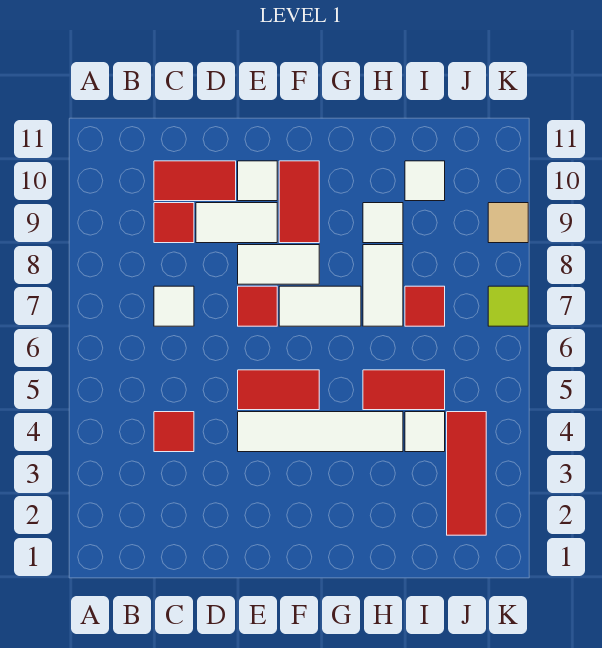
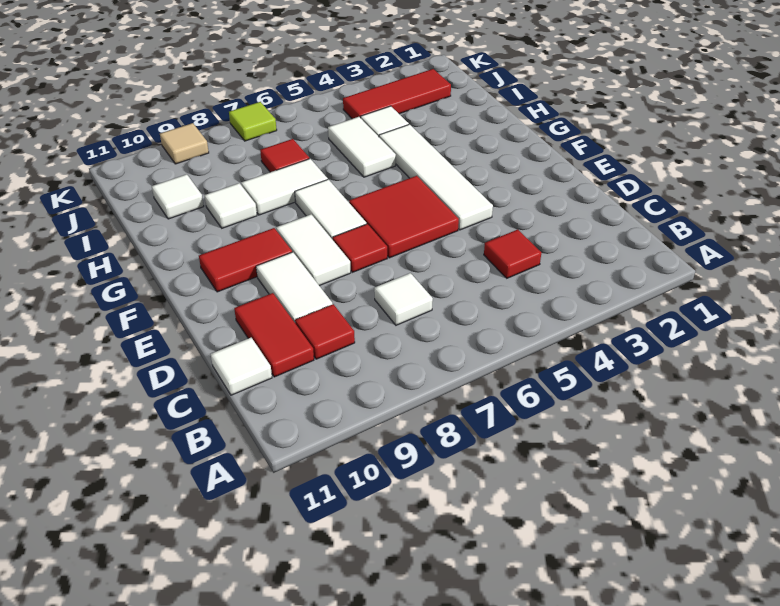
red tile E5:F5 level 1 -> red tile E5:F6 level 1
white tile E10 level 1 -> white tile C11 level 1
red tile H5:I5 level 1 -> white tile H5:I5 level 1

